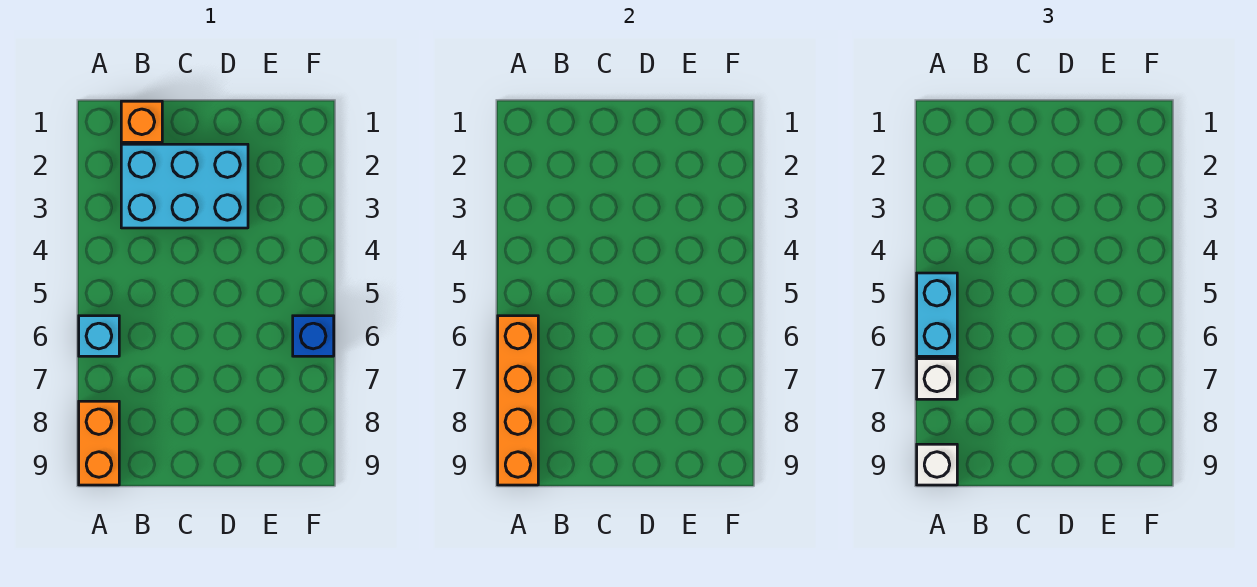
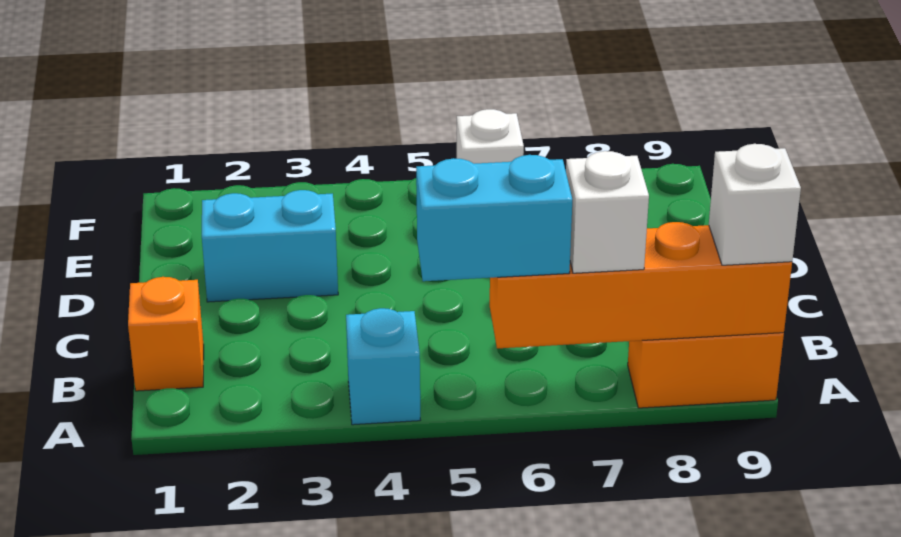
cyan brick A6 level 1 -> cyan brick A4 level 1
cyan brick B2:D3 level 1 -> cyan brick D2:D3 level 1
blue brick F6 level 1 -> white brick F6 level 1

